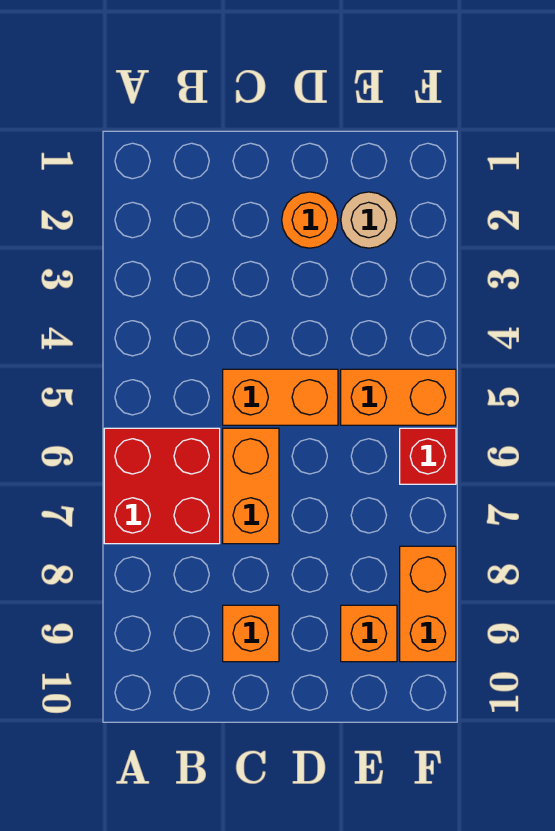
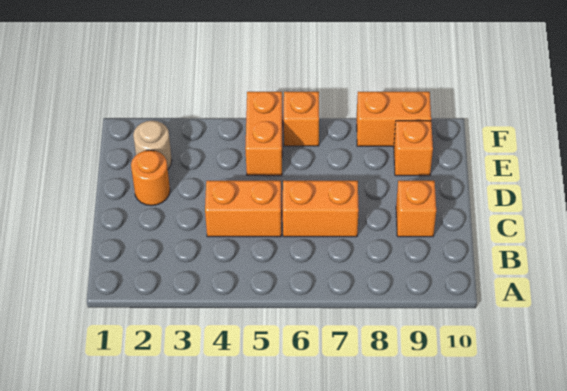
red brick A6:B7 level 1 -> none
orange brick C5:D5 level 1 -> orange brick C4:C5 level 1
red brick F6 level 1 -> orange brick F6 level 1

